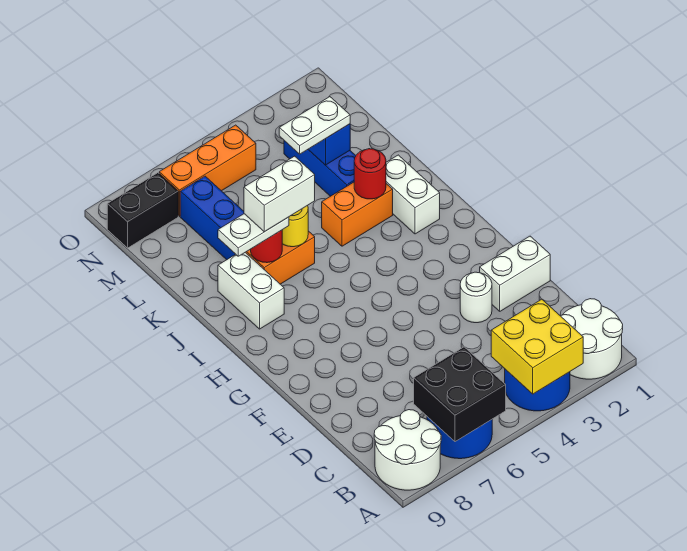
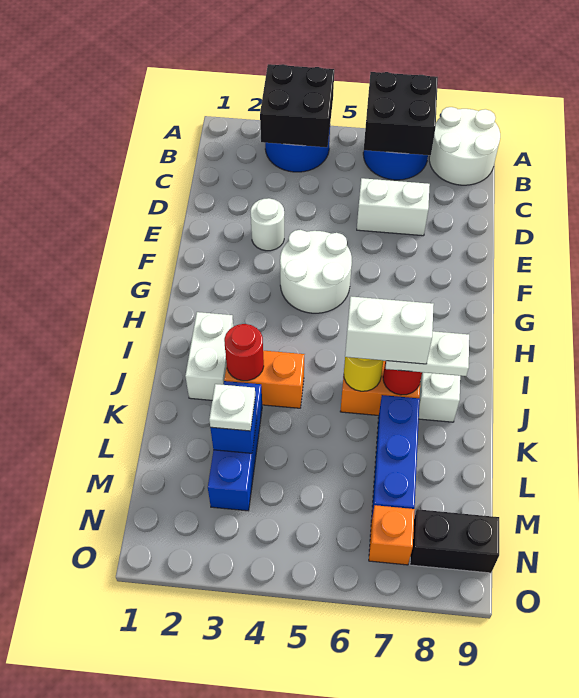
white round brick A1:B2 level 1 -> white round brick F4:G5 level 1
yellow brick A3:B4 level 2 -> black brick A3:B4 level 2
white brick E1:E2 level 1 -> white brick D6:D7 level 1
white plate L3:L4 level 3 -> white plate L3 level 3
orange brick N5:N7 level 1 -> orange brick N7 level 1

